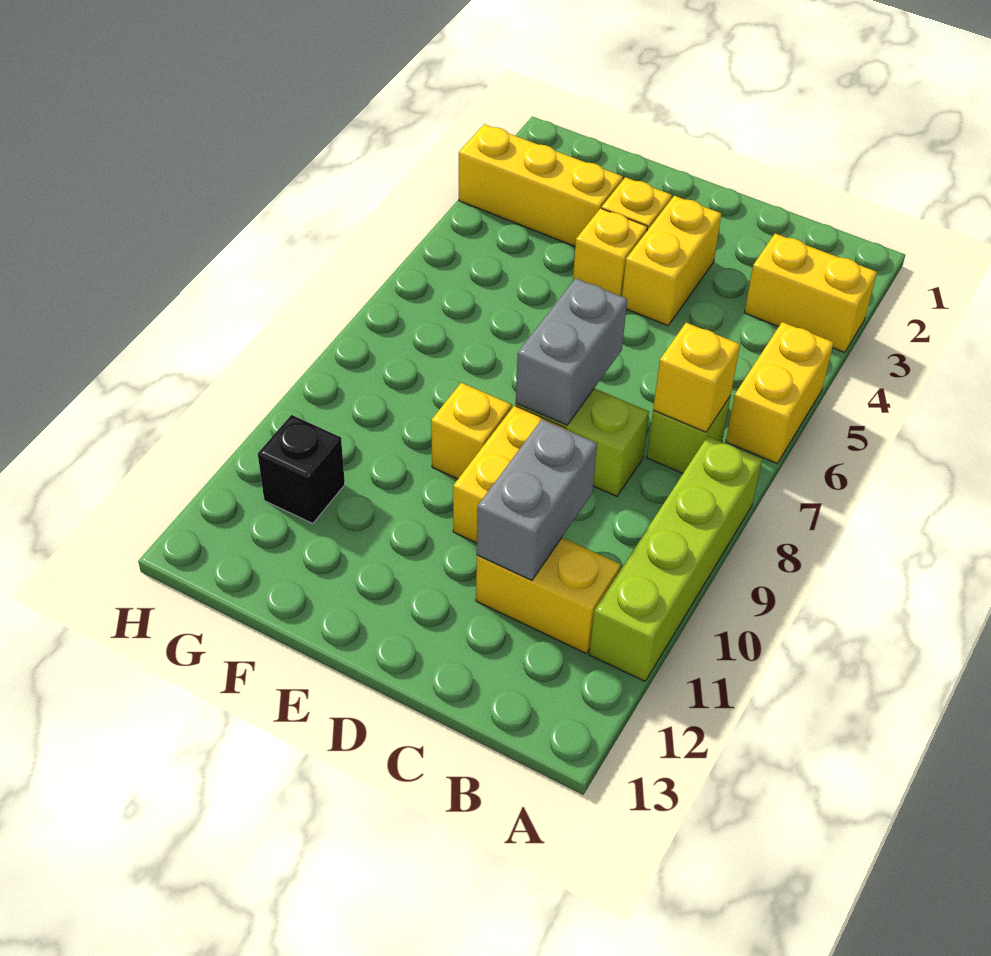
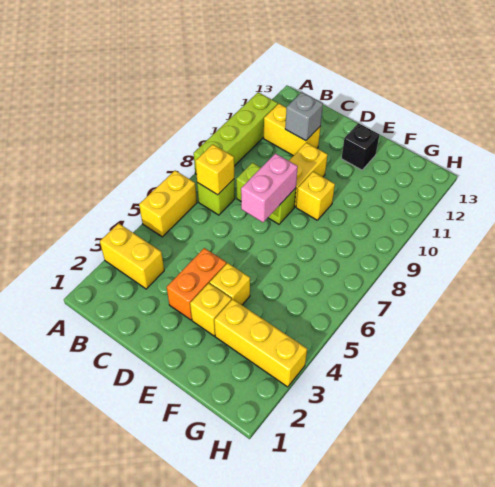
grey brick C10:C11 level 2 -> grey brick C11 level 2
yellow brick D3:D4 level 1 -> orange brick D3:D4 level 1
grey brick D7:D8 level 2 -> pink brick D7:D8 level 2
black brick G11 level 1 -> black brick E12 level 1

